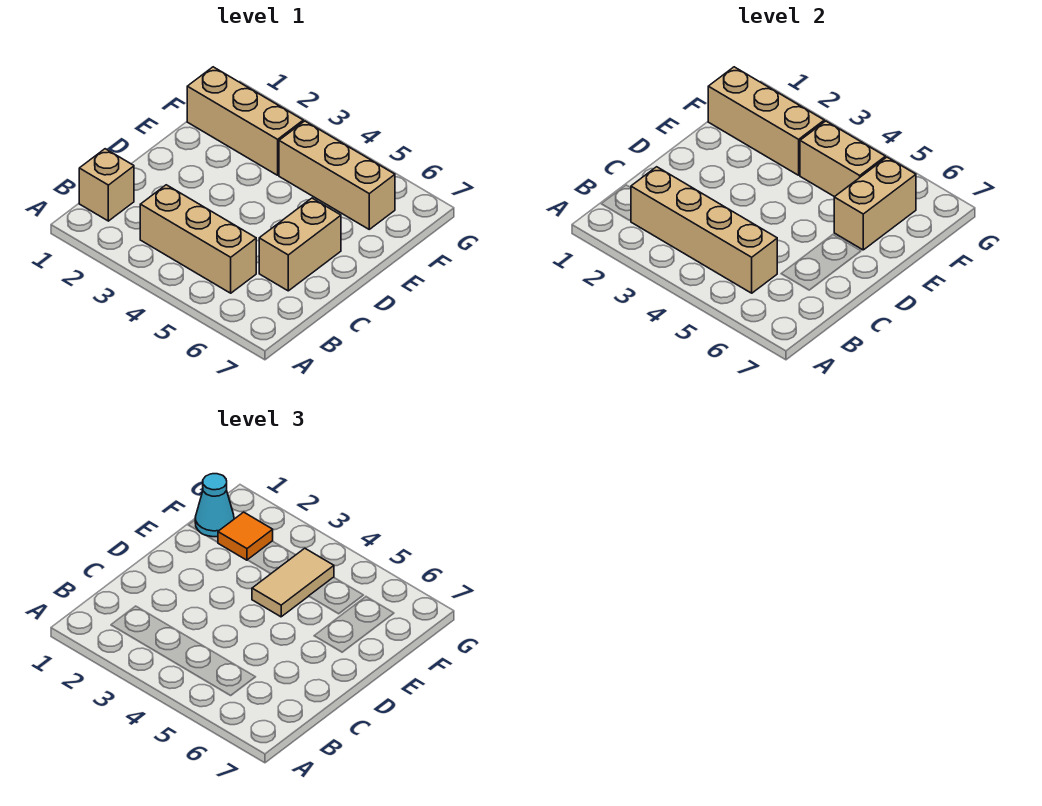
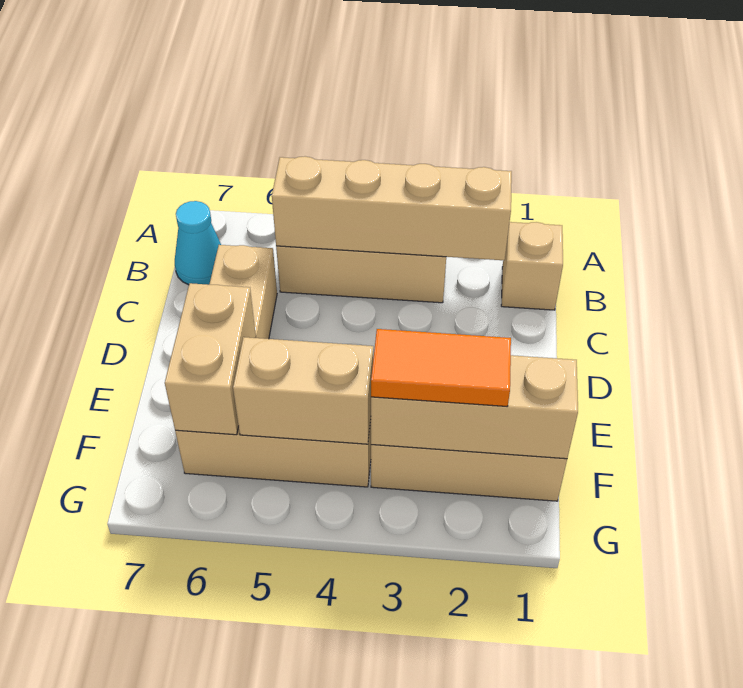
tan tile E4:F4 level 3 -> none
cyan cone F1 level 3 -> cyan cone B7 level 1
orange tile F2 level 3 -> orange tile F2:F3 level 3

